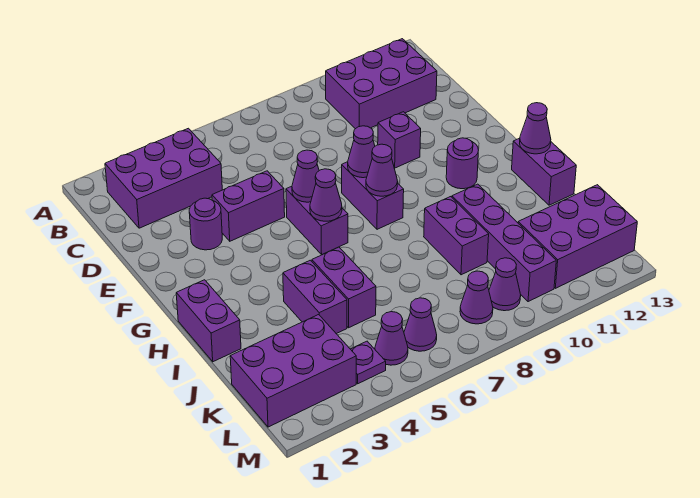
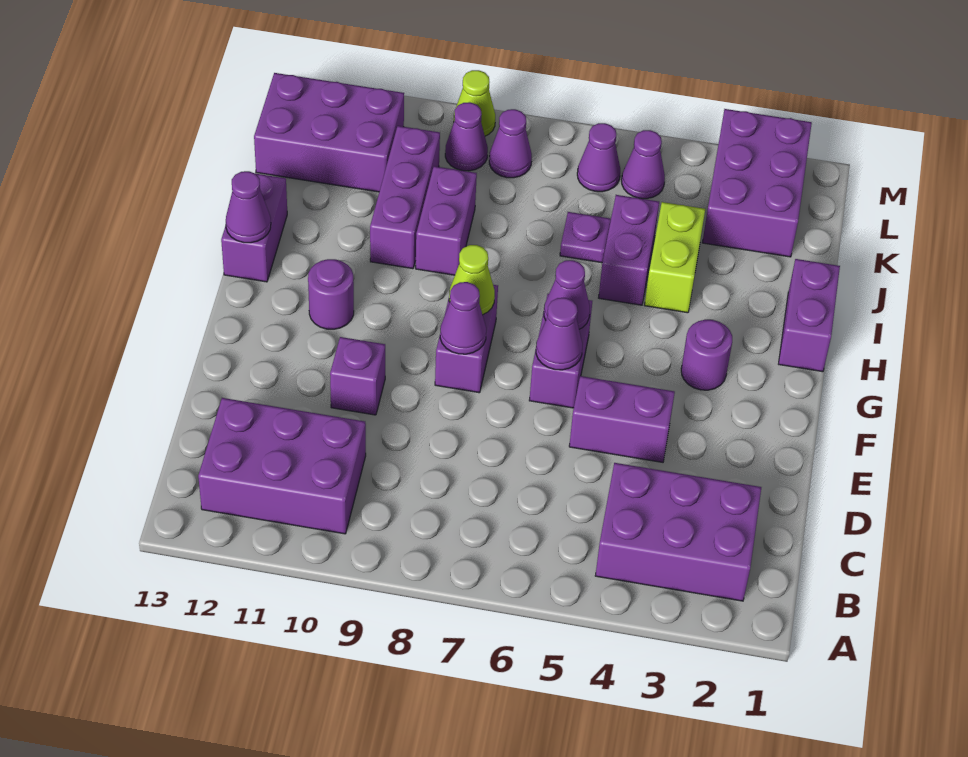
purple round brick E3 level 1 -> purple round brick G3 level 1
purple cone G8 level 2 -> lime cone G8 level 2
purple brick I4:J4 level 1 -> lime brick I4:J4 level 1
purple brick I10:L10 level 1 -> purple brick I10:K10 level 1
purple brick K1:L3 level 1 -> purple brick K2:M3 level 1
purple plate L4 level 1 -> purple plate J6 level 1
none -> lime cone M9 level 1

